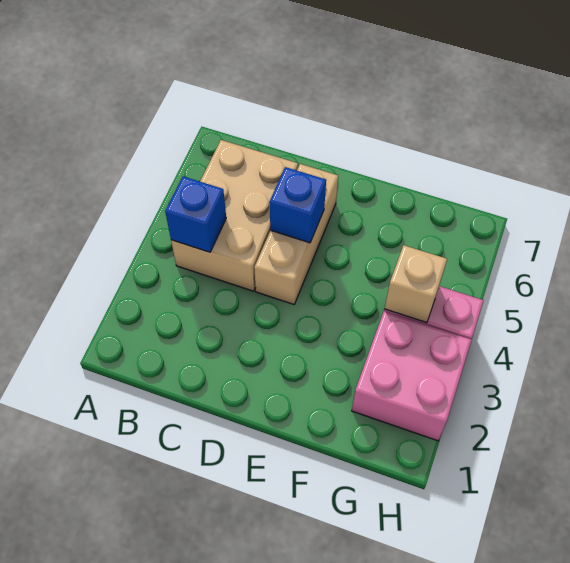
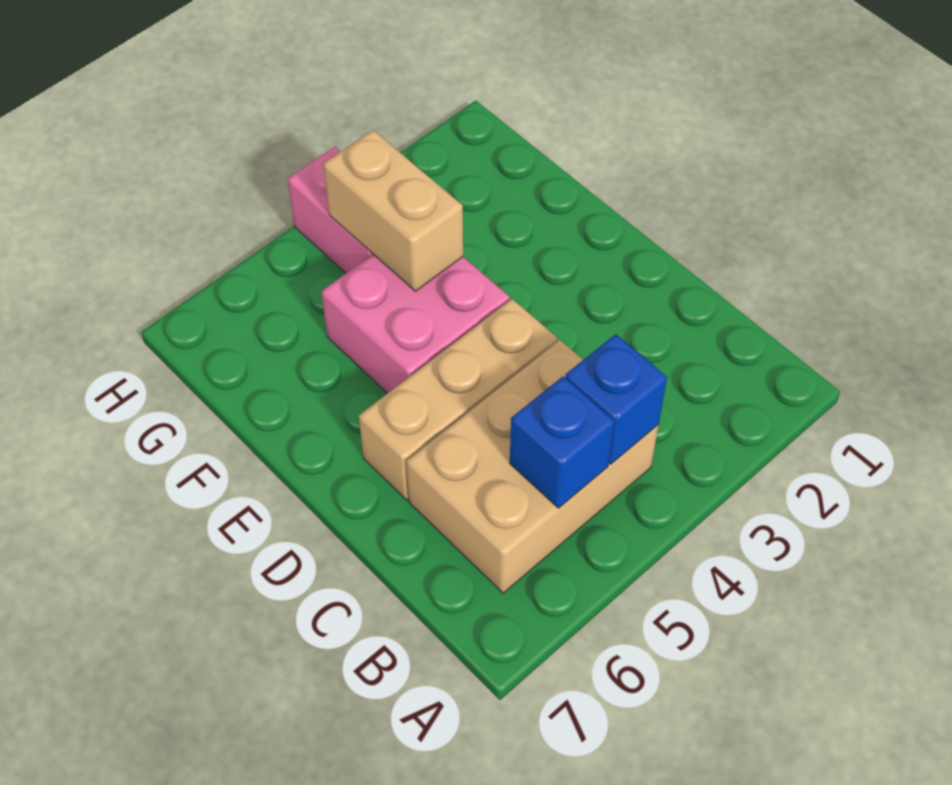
blue brick D5 level 2 -> blue brick B5 level 2
pink brick G2:H3 level 1 -> pink brick E4:F5 level 1
tan brick G4 level 2 -> tan brick F4:G4 level 2

